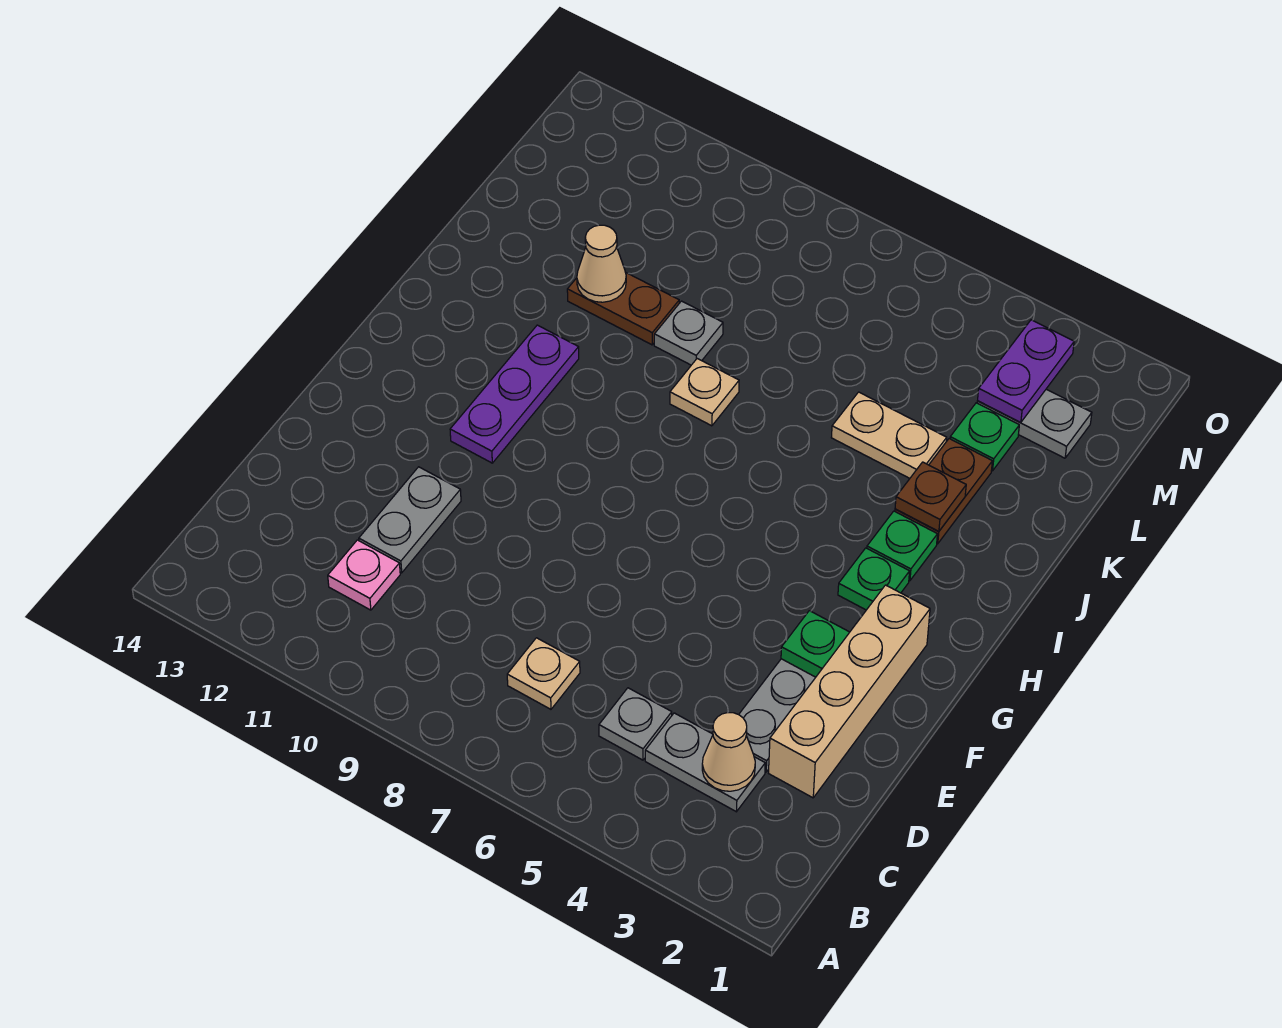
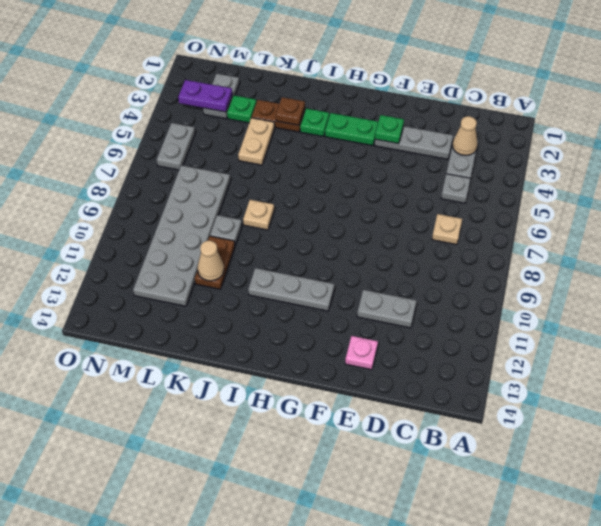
pink plate C11 level 1 -> pink plate E13 level 1
tan brick D2:G2 level 1 -> none
purple plate G11:I11 level 1 -> grey plate G11:I11 level 1
green plate H3 level 1 -> green plate G3:H3 level 1
none -> grey plate L7:M12 level 1
none -> grey plate N5:N6 level 1

